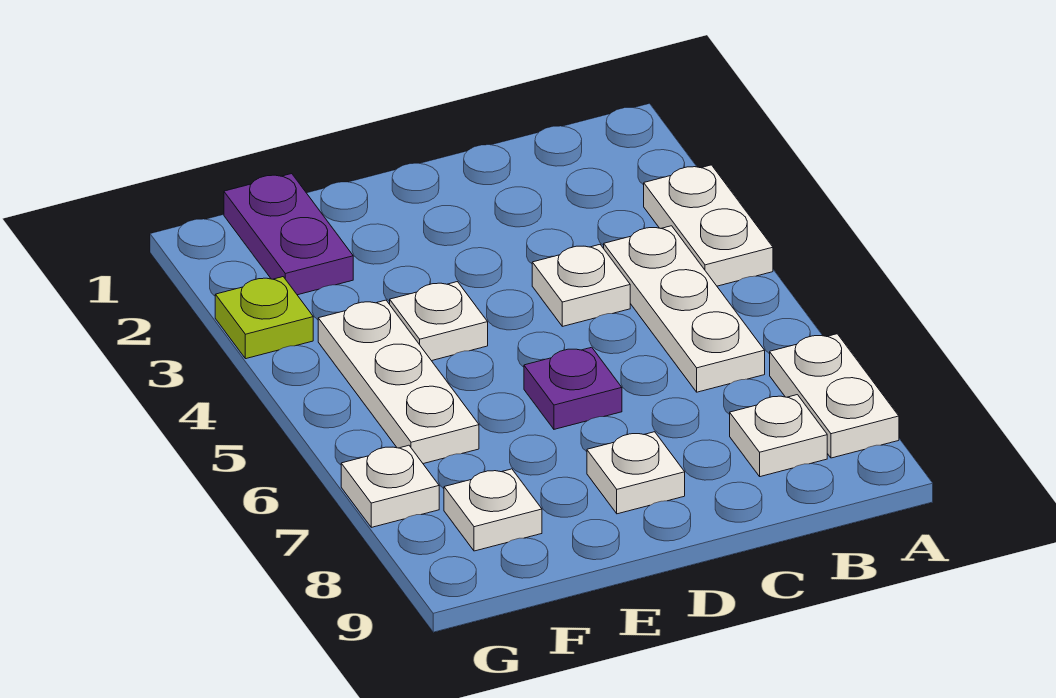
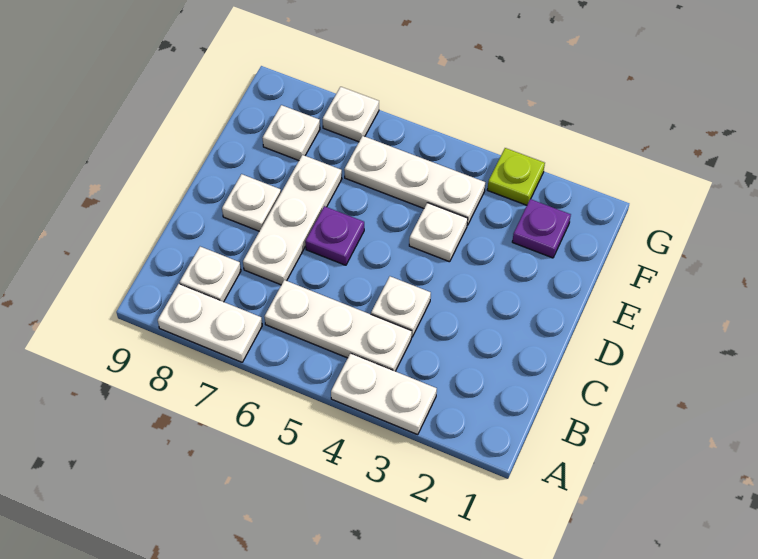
none -> white plate C7:E7 level 1
purple plate F1:F2 level 1 -> purple plate F2 level 1

